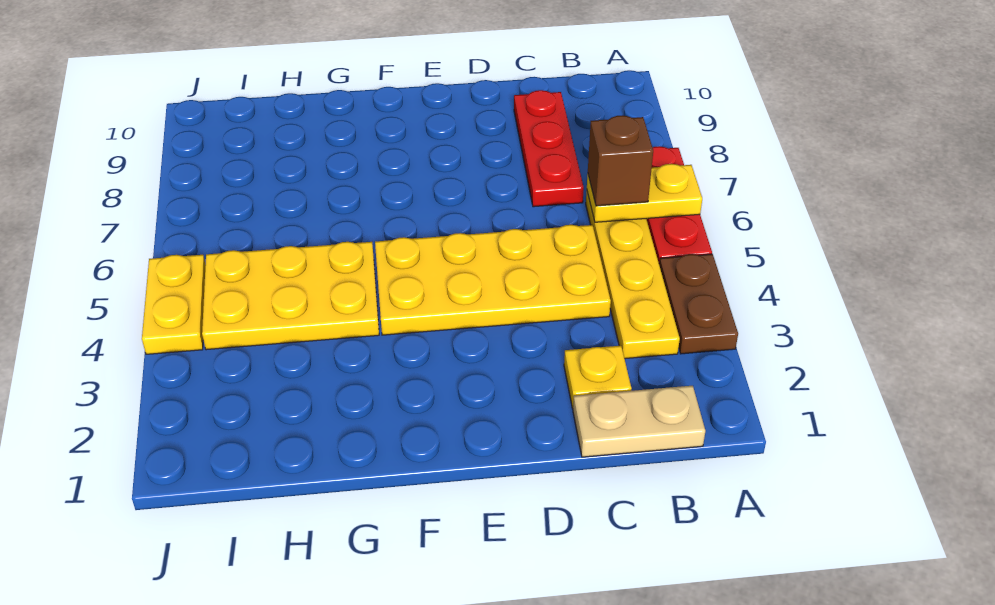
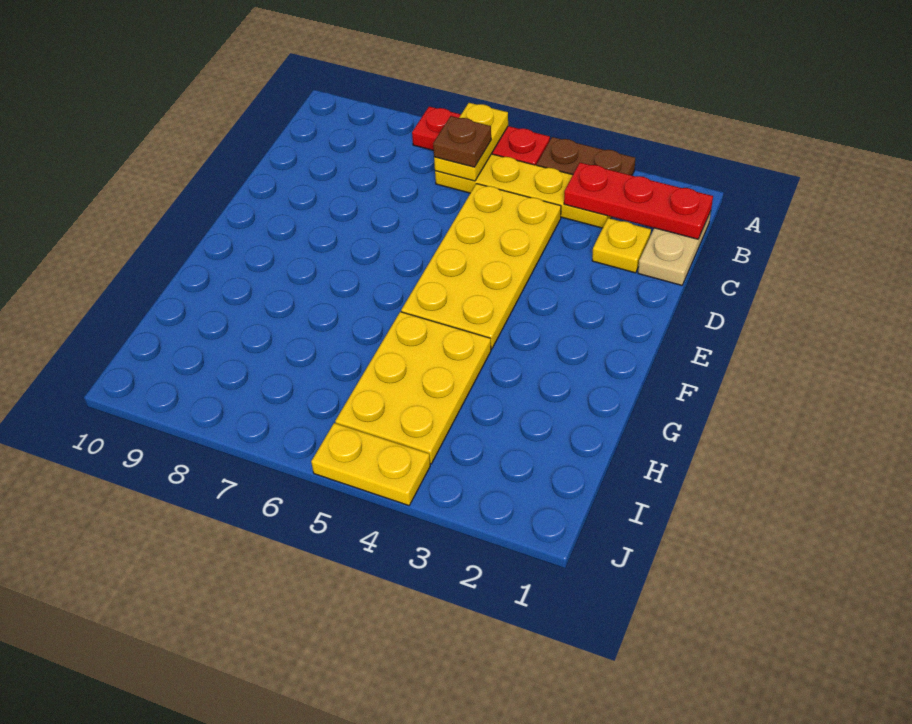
brown brick B6 level 3 -> brown plate B6 level 3
red plate C7:C9 level 1 -> red plate B1:B3 level 2

